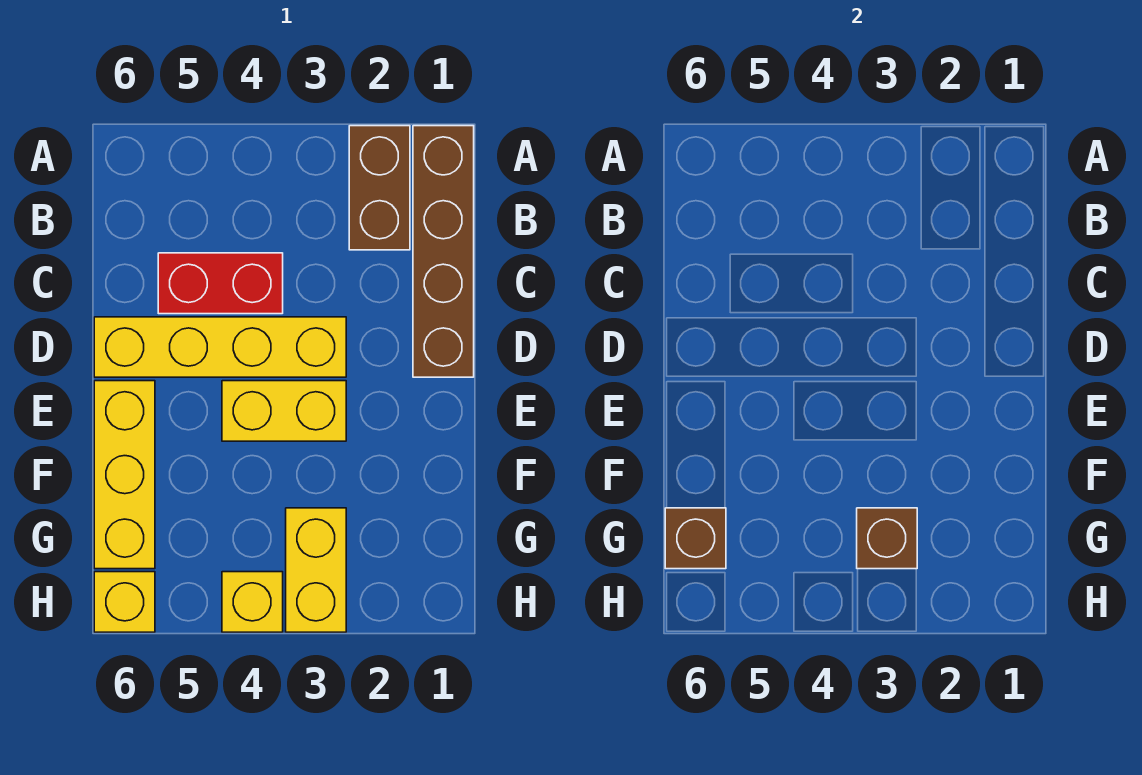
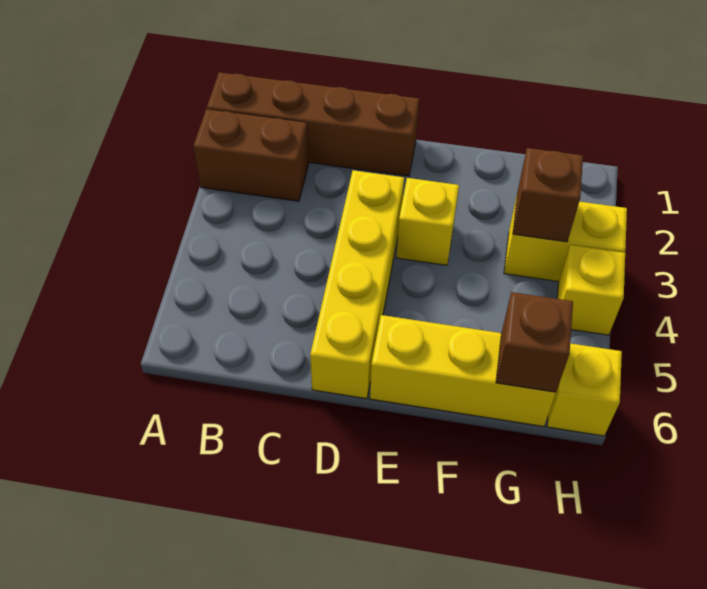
red brick C4:C5 level 1 -> none
yellow brick E3:E4 level 1 -> yellow brick E3 level 1

